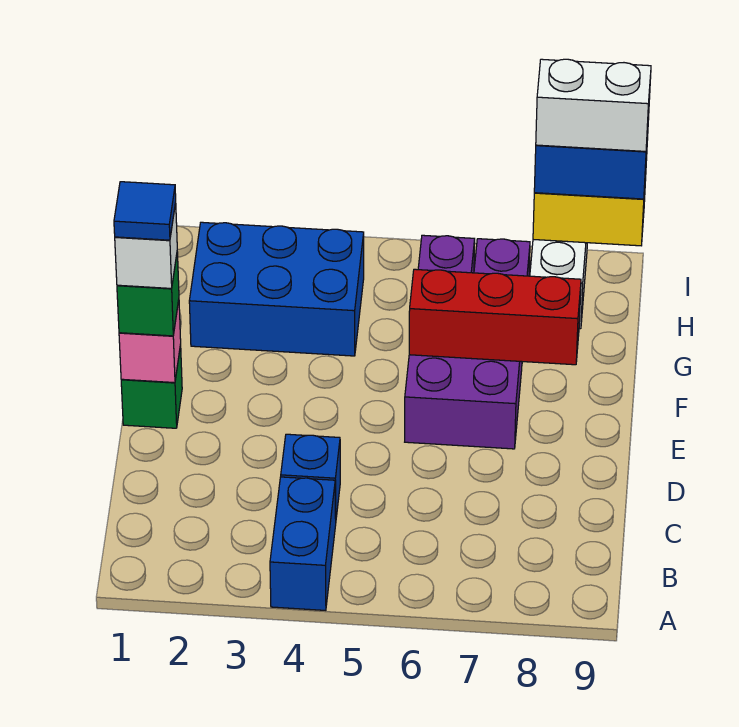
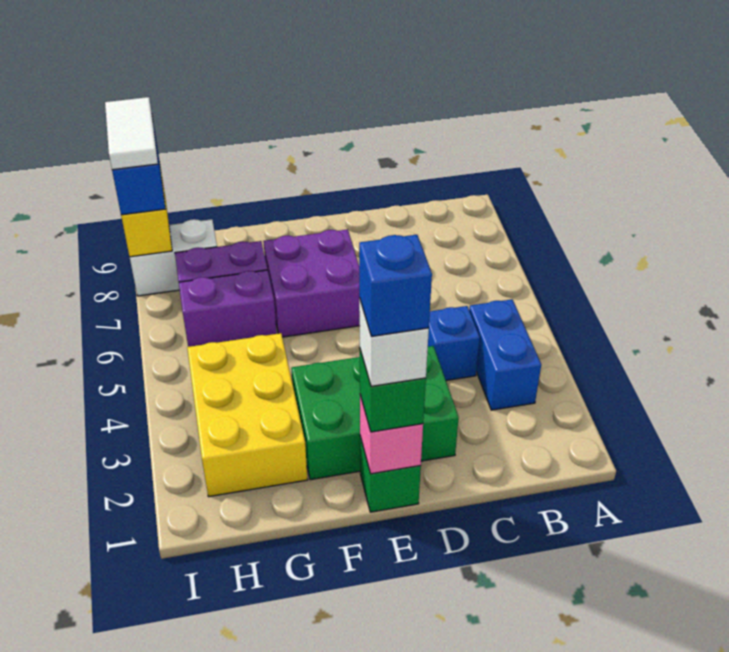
blue brick A4:B4 level 1 -> blue brick B3:B4 level 1
none -> green brick D2:F3 level 1
blue tile E1 level 5 -> blue brick E1 level 5
red brick F6:F8 level 2 -> none
blue brick G2:H4 level 1 -> yellow brick G2:H4 level 1
white brick I8:I9 level 4 -> white tile I8:I9 level 4

